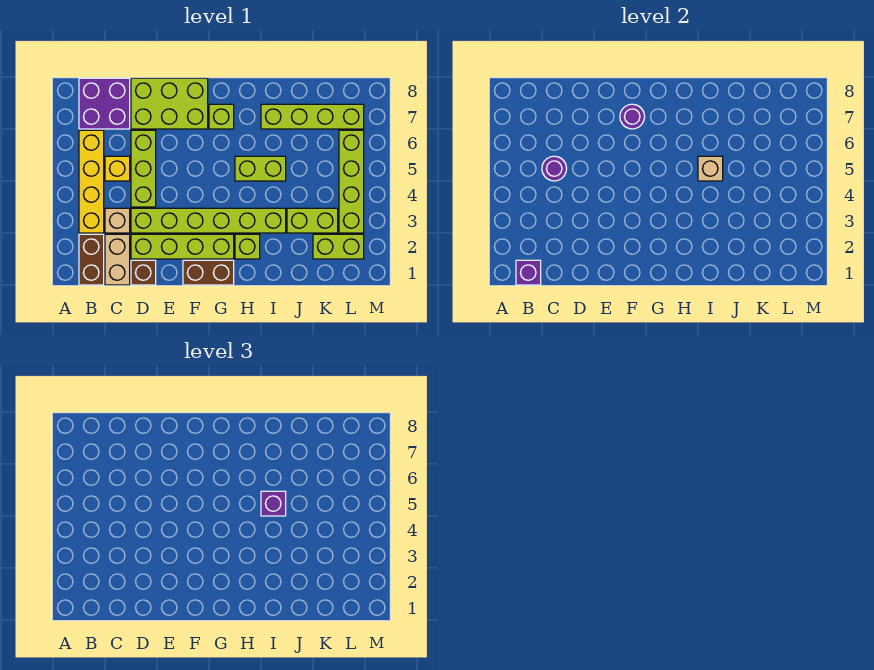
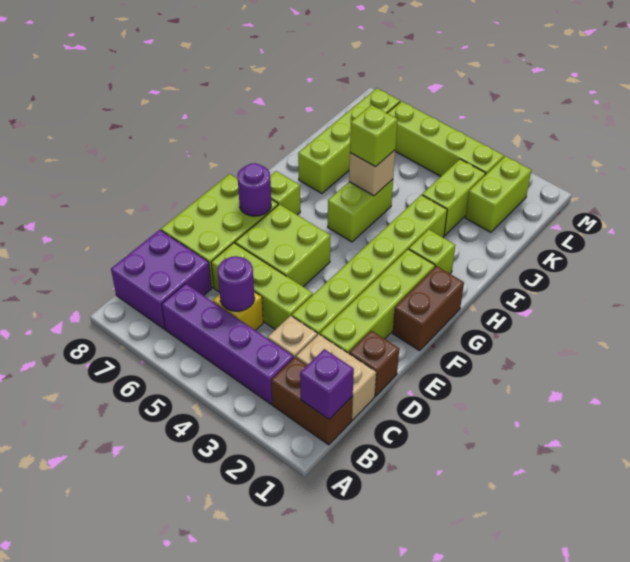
yellow brick B3:B6 level 1 -> purple brick B3:B6 level 1
none -> lime brick E5:F6 level 1
purple brick I5 level 3 -> lime brick I5 level 3

